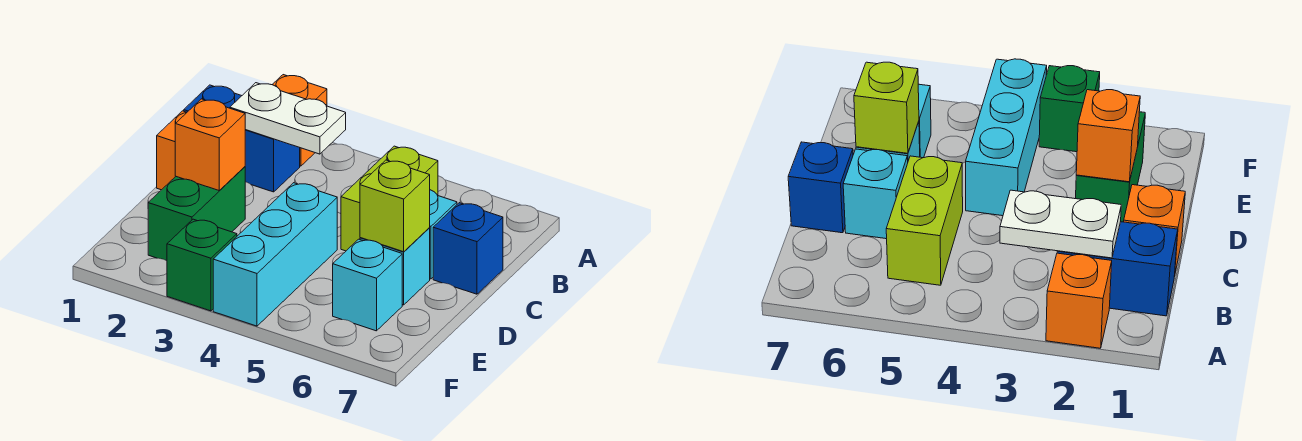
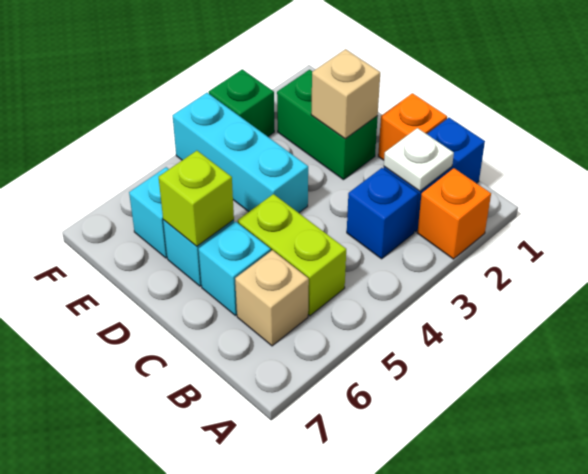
white plate B2:B3 level 2 -> white plate B2 level 2
none -> tan brick B6 level 1
blue brick C7 level 1 -> blue brick B3 level 1
orange brick D2 level 2 -> tan brick D2 level 2

